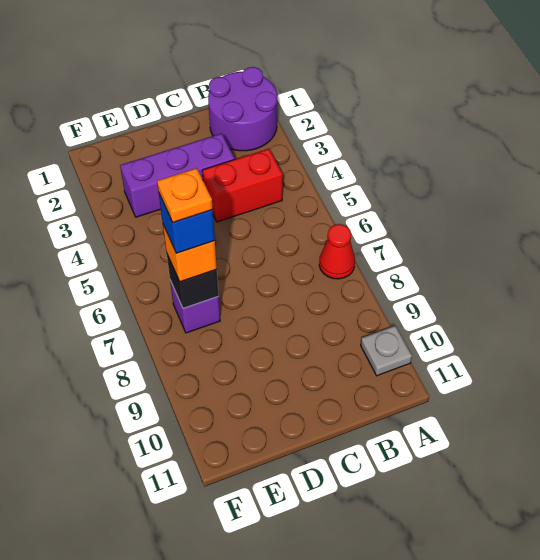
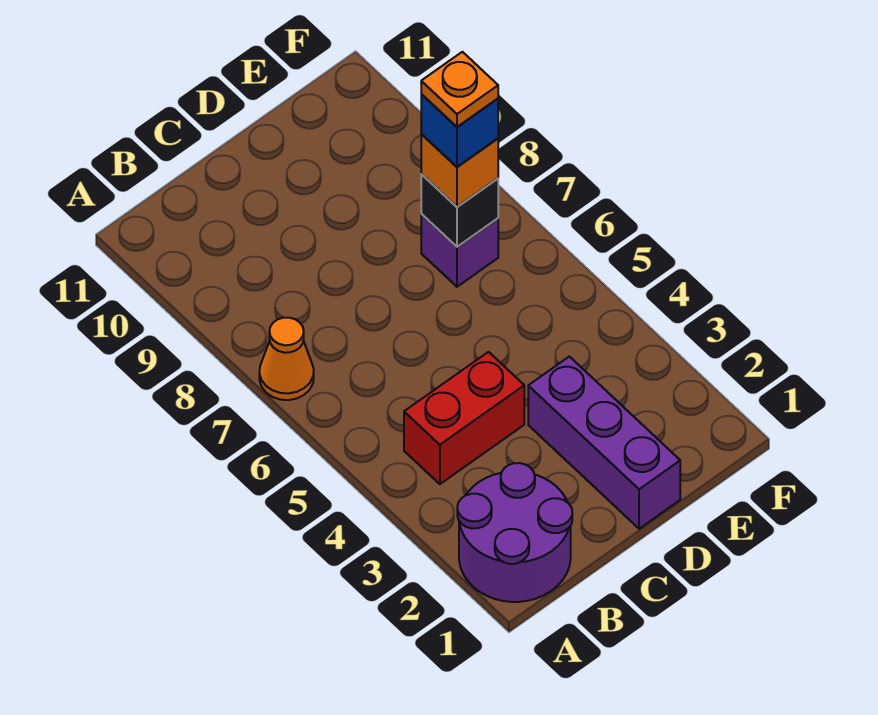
red cone A7 level 1 -> orange cone A7 level 1
grey plate A10 level 1 -> none
purple brick C3:E3 level 1 -> purple brick D1:D3 level 1

